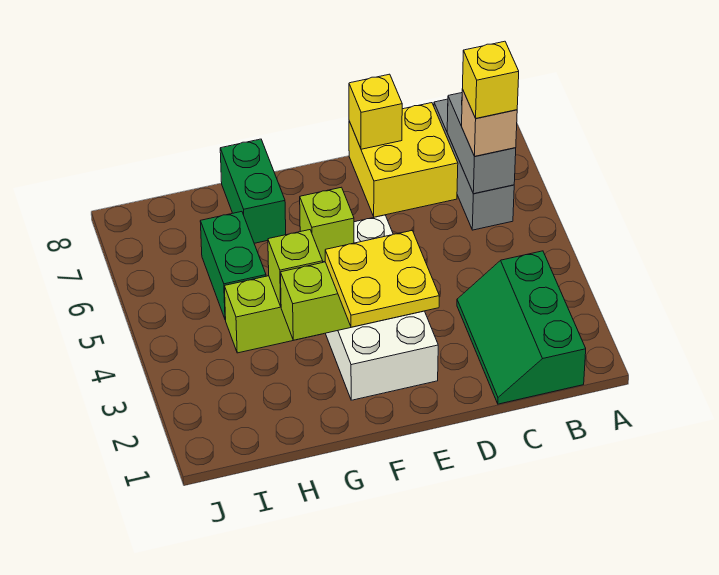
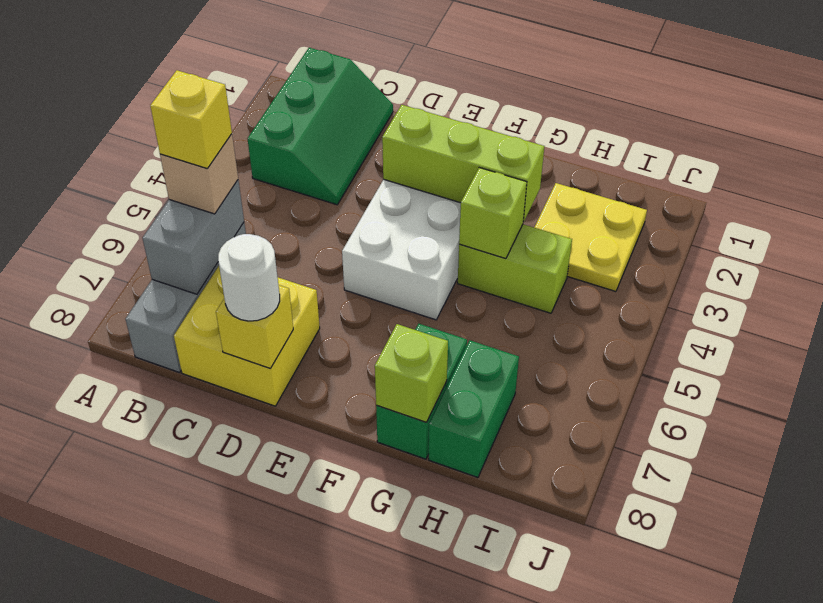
none -> white round brick D8 level 3
yellow plate E2:F3 level 3 -> yellow plate H2:I3 level 1
lime brick F5 level 2 -> lime brick G8 level 2
green brick H5:H6 level 1 -> green brick H7:H8 level 1

